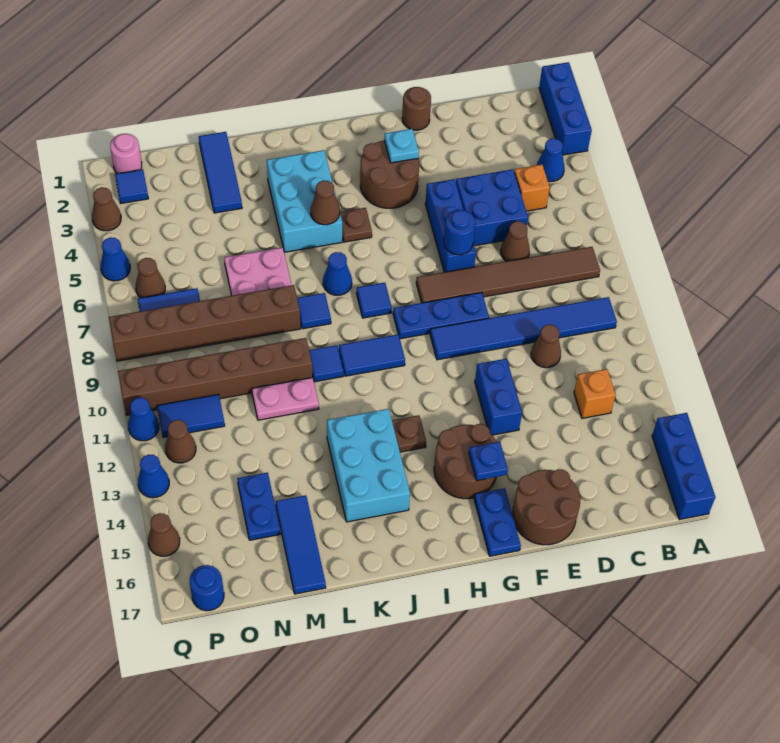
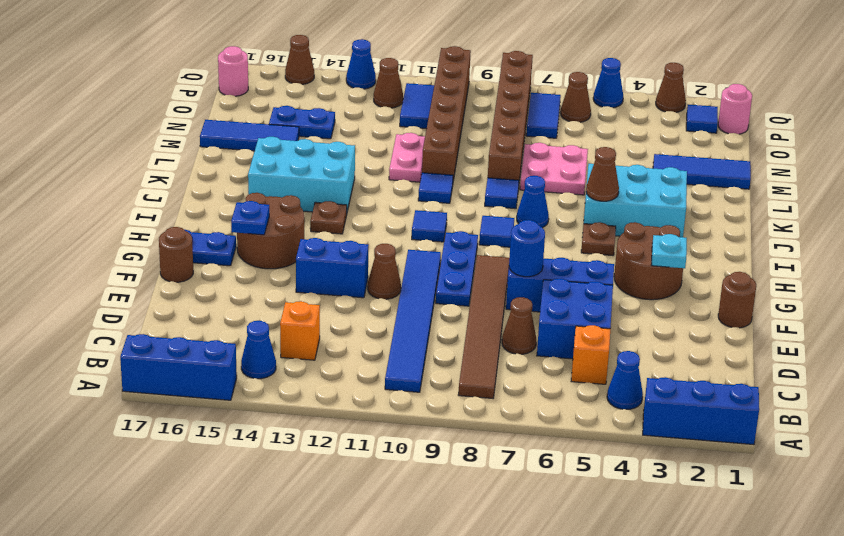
brown cone D11 level 1 -> brown cone F11 level 1
brown round brick E16:F17 level 1 -> brown round brick F17 level 1
blue tile I10:J10 level 1 -> blue tile I10 level 1
blue round brick P17 level 1 -> pink round brick P17 level 1
blue cone Q11 level 1 -> blue cone B14 level 1

